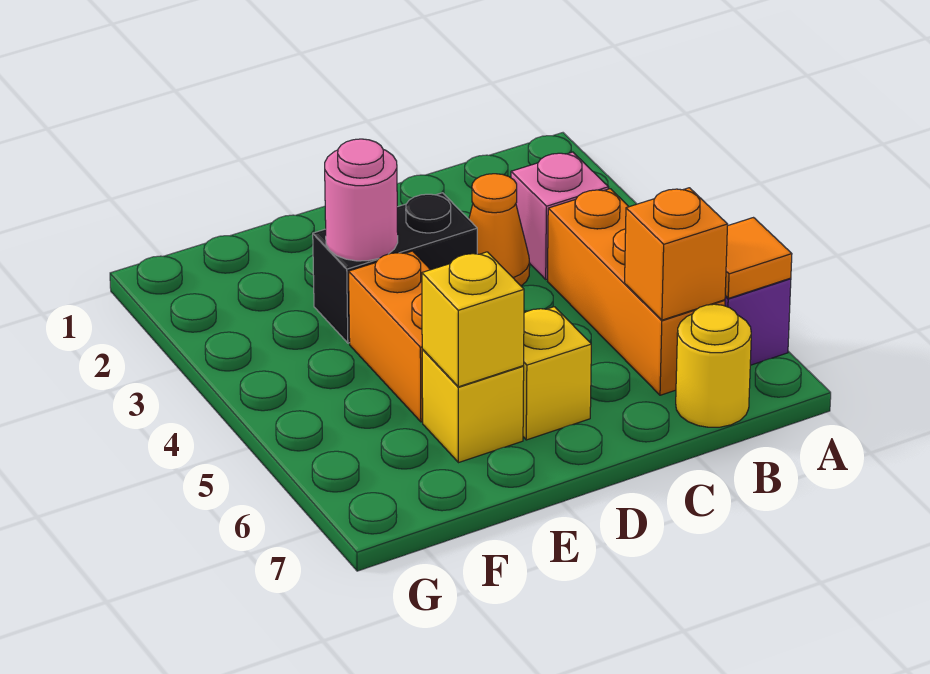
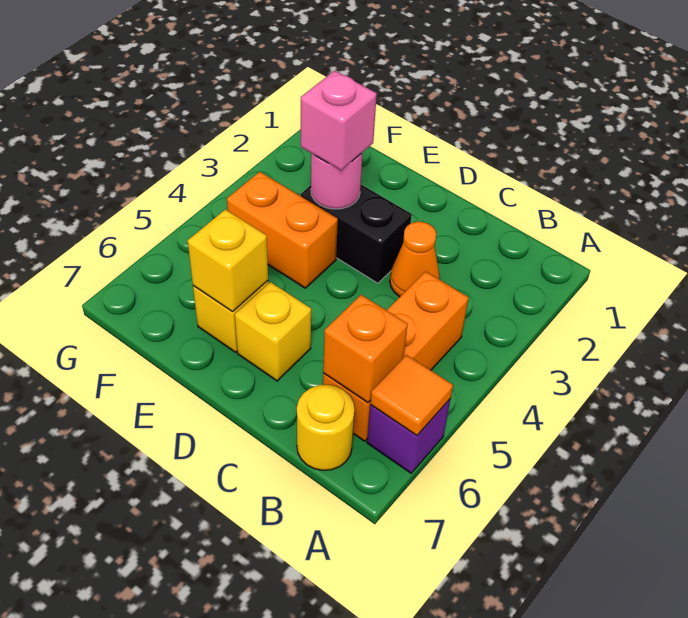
pink brick B3 level 1 -> pink brick E3 level 3
orange brick E4:E5 level 1 -> orange brick E4:F4 level 1

